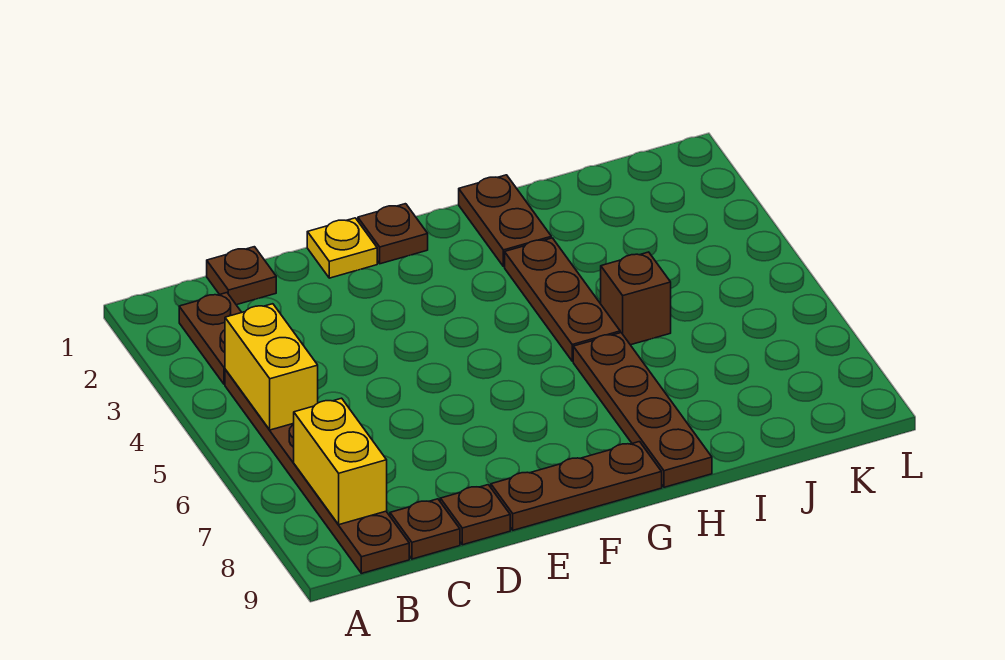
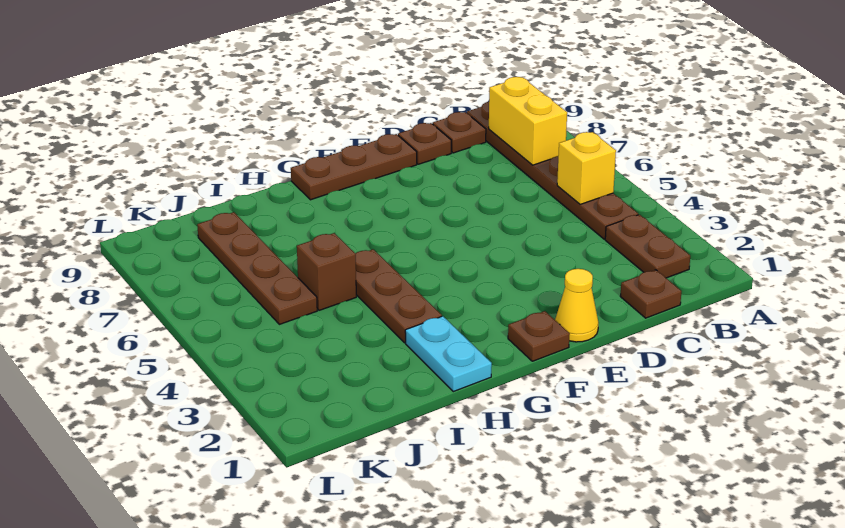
yellow brick B4:B5 level 2 -> yellow brick B5 level 2
yellow plate E1 level 1 -> yellow cone E1 level 1
brown plate H1:H2 level 1 -> cyan plate H1:H2 level 1
brown plate H6:H9 level 1 -> brown plate J5:J8 level 1

